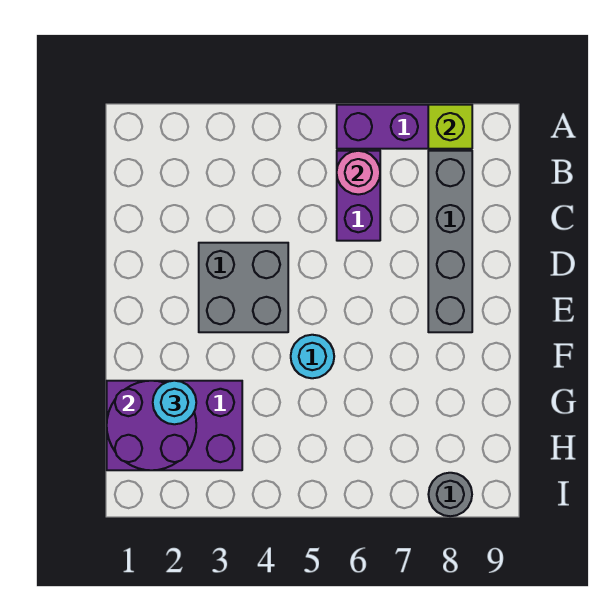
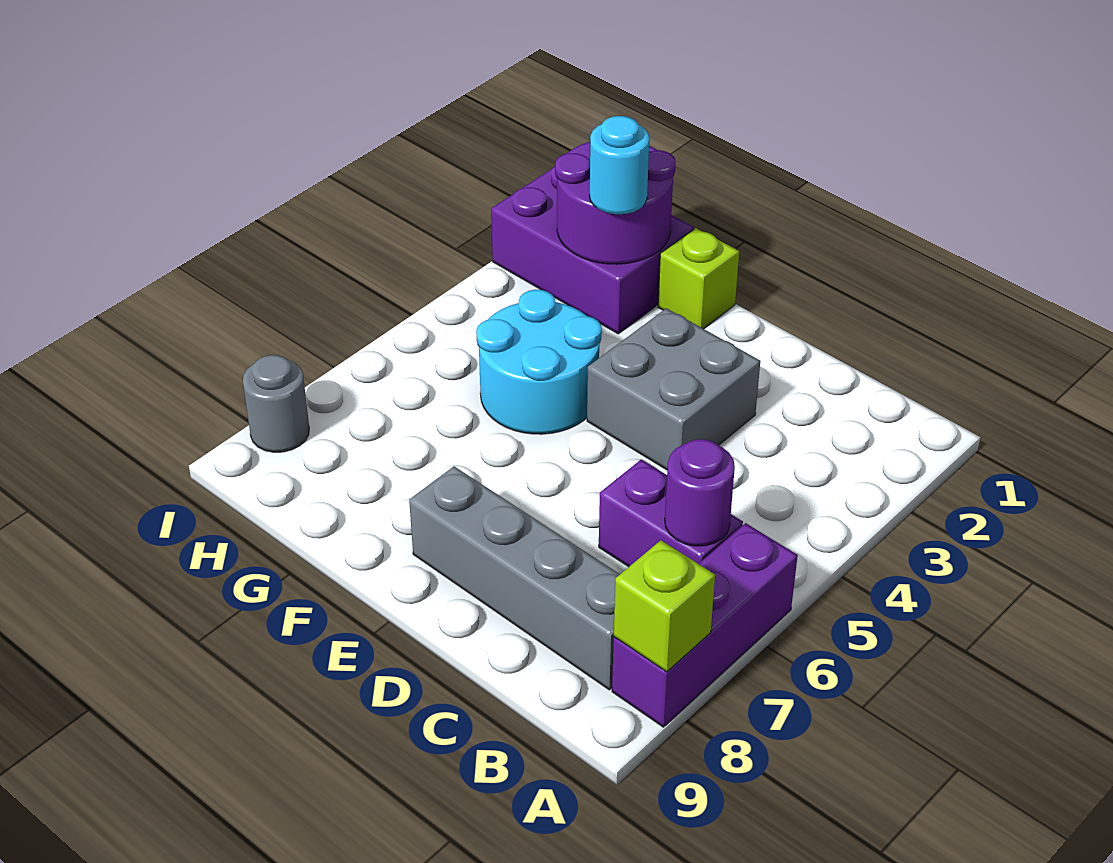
pink round brick B6 level 2 -> purple round brick B6 level 2
none -> lime brick F1 level 1
cyan round brick F5 level 1 -> cyan round brick F4:G5 level 1
purple brick G1:H3 level 1 -> purple brick G1:I2 level 1

